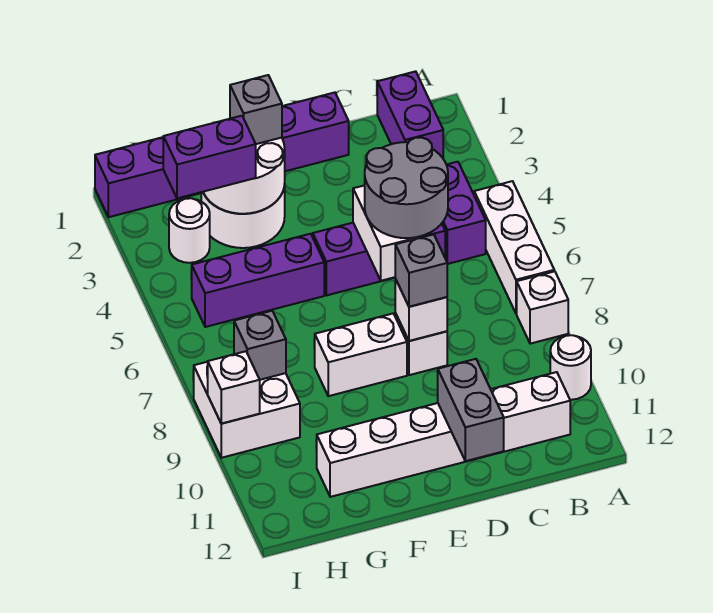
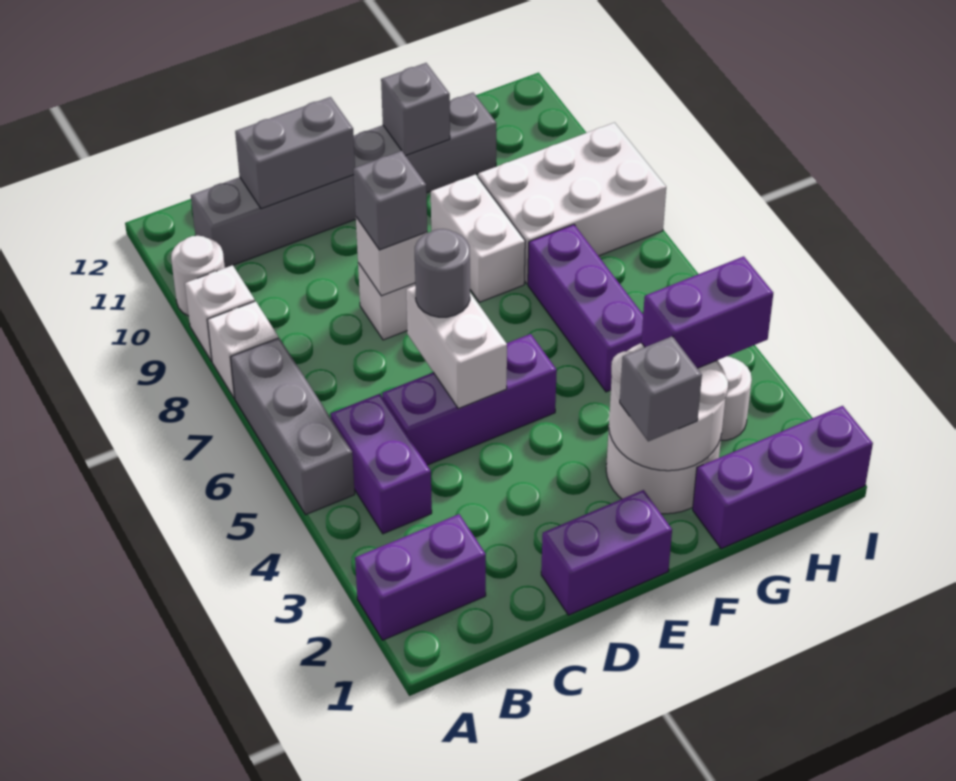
white brick A5:A7 level 1 -> grey brick A5:A7 level 1
purple brick B1:B2 level 1 -> purple brick A2:B2 level 1
white brick B11:G11 level 1 -> grey brick B11:G11 level 1
grey round brick C5:D6 level 3 -> grey round brick D6 level 3
grey brick D11:D12 level 2 -> grey brick C11:D11 level 2
white brick E8:F8 level 1 -> white brick F8:F9 level 1
purple brick F5:H5 level 1 -> purple brick G5:G7 level 1
white brick H8:I9 level 1 -> white brick G8:I9 level 1
grey brick H8 level 2 -> grey brick F11 level 2
white brick I9 level 2 -> white brick A9 level 1

